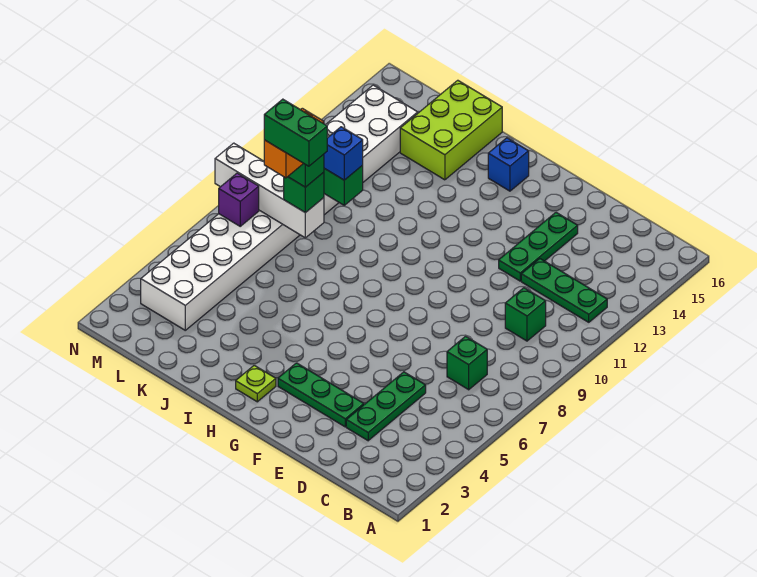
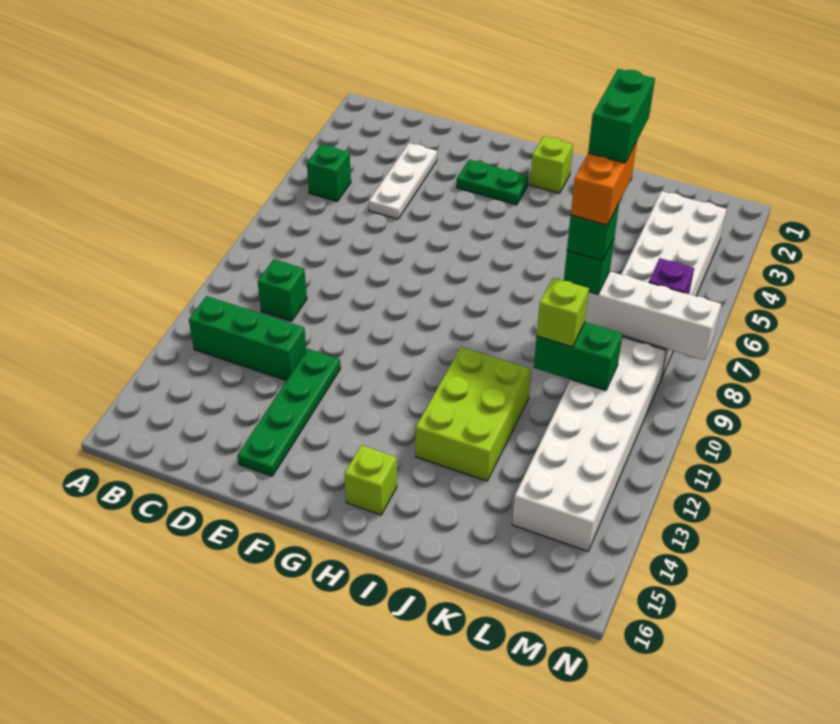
green plate B12:D12 level 1 -> green brick B12:D12 level 1
green brick C7 level 1 -> green brick B5 level 1
green plate D3:D5 level 1 -> white plate D3:D5 level 1
green plate E3:G3 level 1 -> green plate F3:G3 level 1
green plate E12:E14 level 1 -> green plate E12:E15 level 1
lime plate H2 level 1 -> lime brick H2 level 1
blue brick H15 level 1 -> lime brick H15 level 1
green brick J7:K7 level 6 -> green brick K6:K7 level 6
lime brick J14:K16 level 1 -> lime brick I11:J13 level 1
blue brick K10 level 3 -> lime brick K10 level 3

